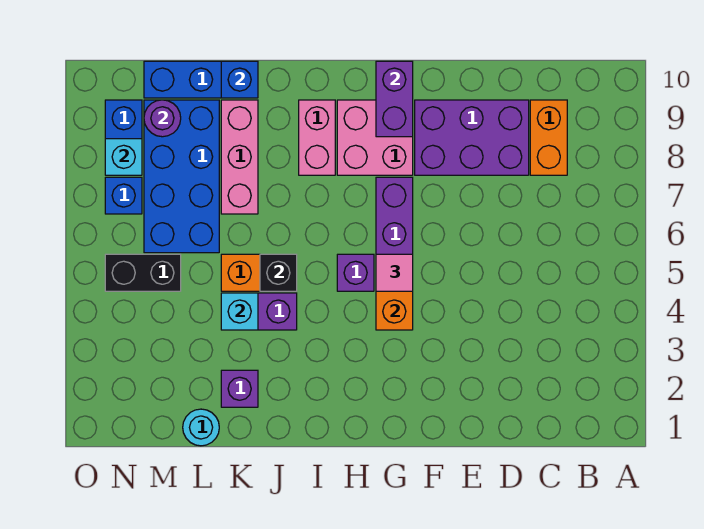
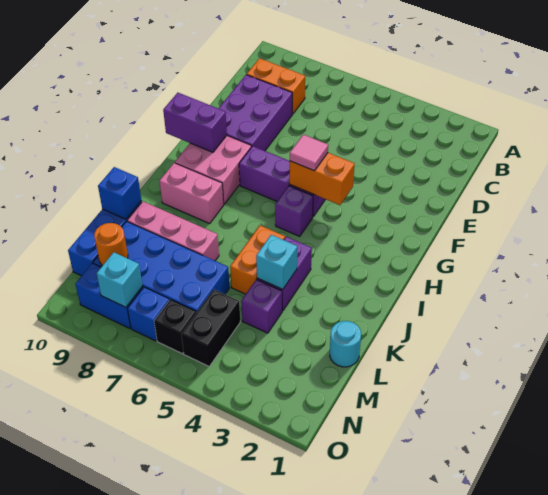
black brick J5 level 2 -> black brick N6 level 1
purple brick K2 level 1 -> purple brick L4 level 1
purple round brick M9 level 2 -> orange round brick M9 level 2

